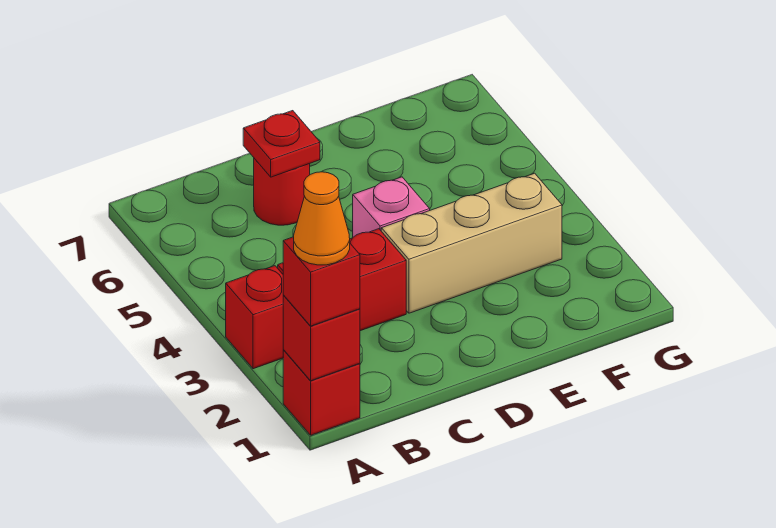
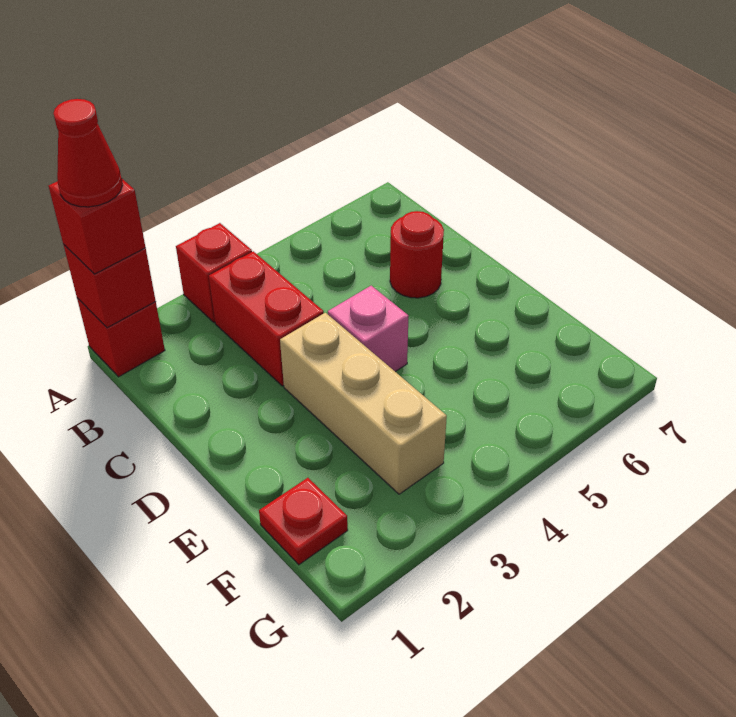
orange cone A1 level 4 -> red cone A1 level 4
red plate C6 level 2 -> red plate F1 level 1

